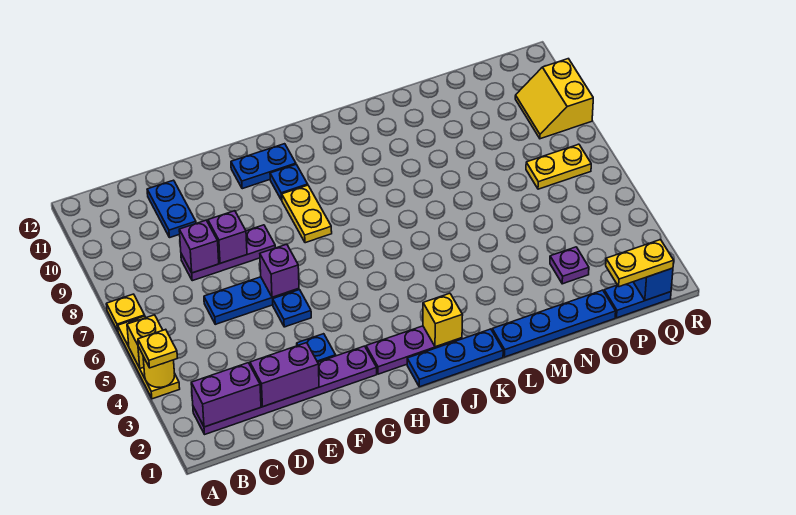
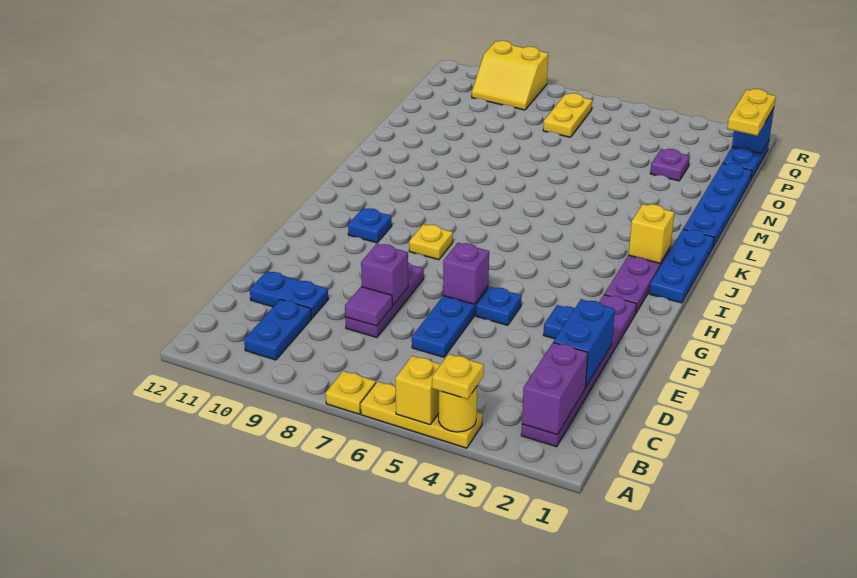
purple brick D2:E2 level 2 -> blue brick D2:E2 level 2
purple brick D8 level 2 -> purple tile D8 level 2
blue plate G11:H11 level 1 -> blue plate B10:C10 level 1
yellow plate H8:H9 level 1 -> yellow plate H8 level 1

